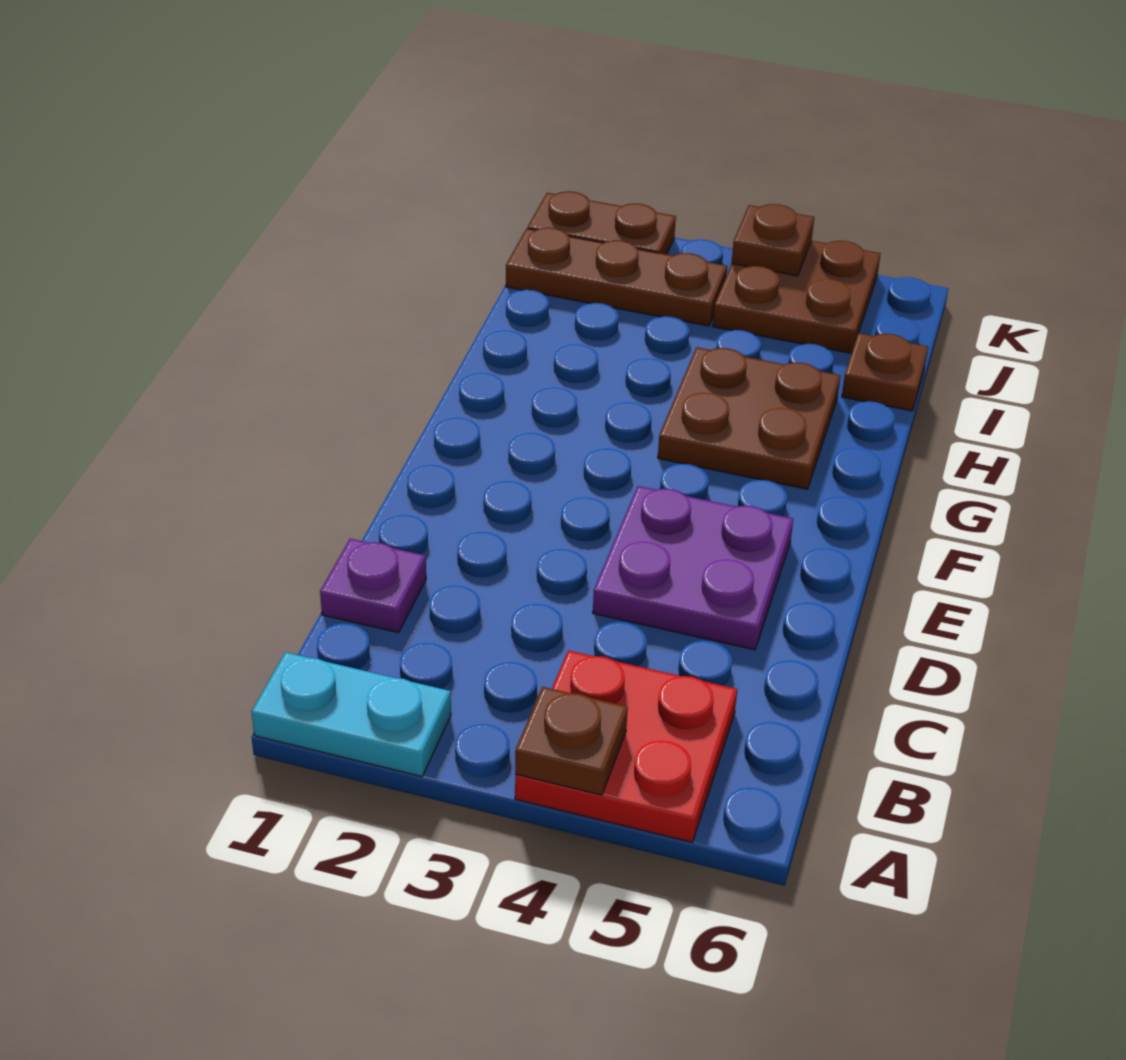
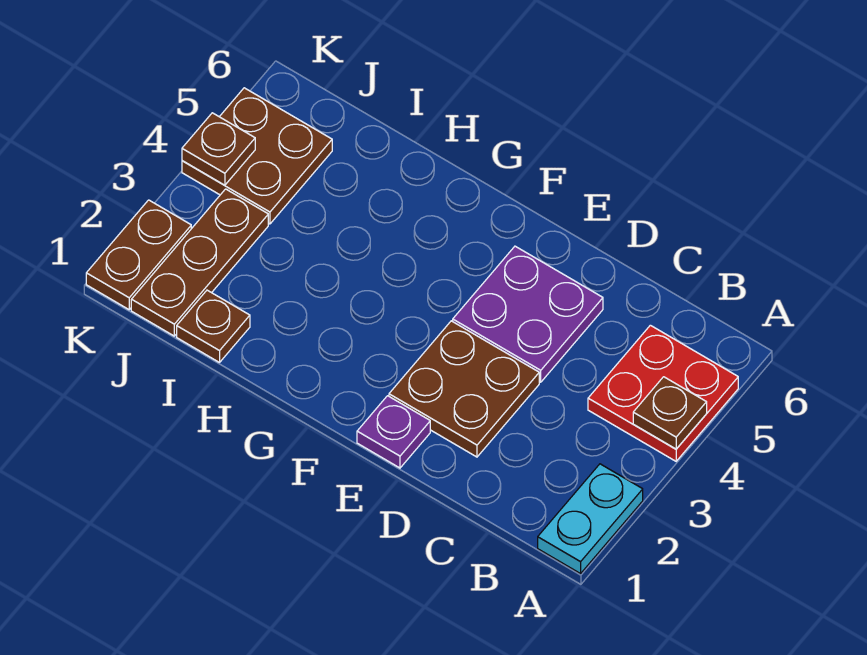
purple plate C1 level 1 -> purple plate E1 level 1
brown plate G4:H5 level 1 -> brown plate D2:E3 level 1
brown plate I6 level 1 -> brown plate I1 level 1

